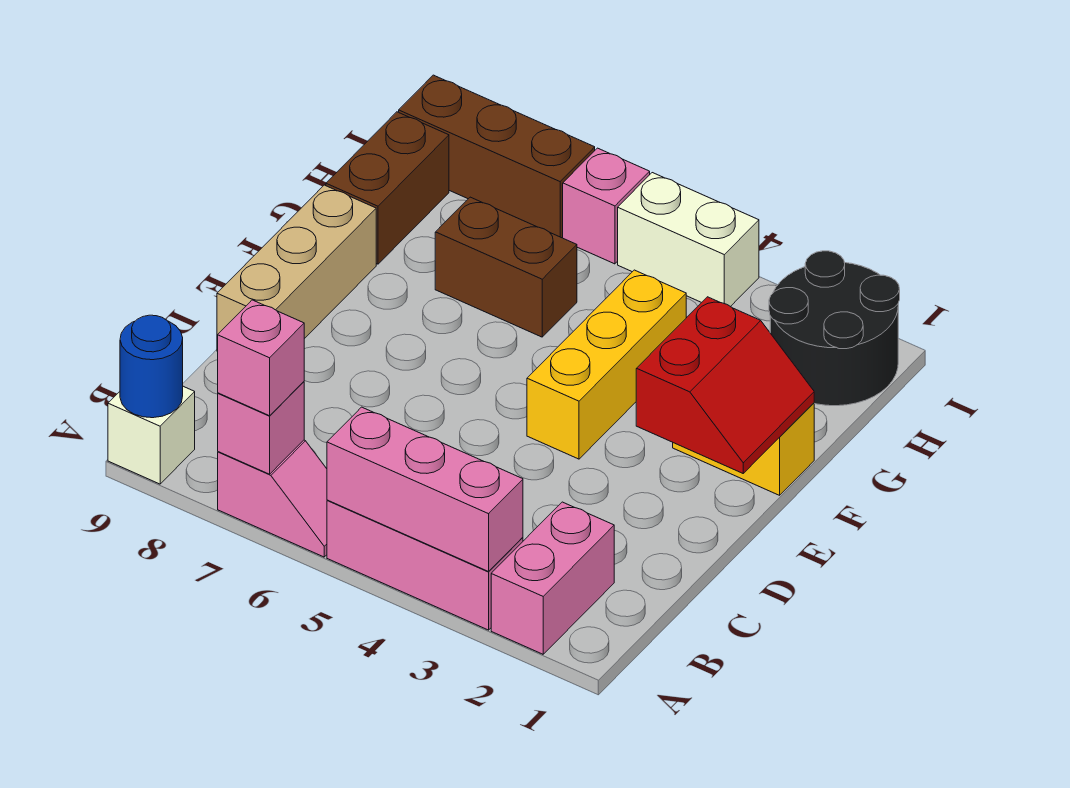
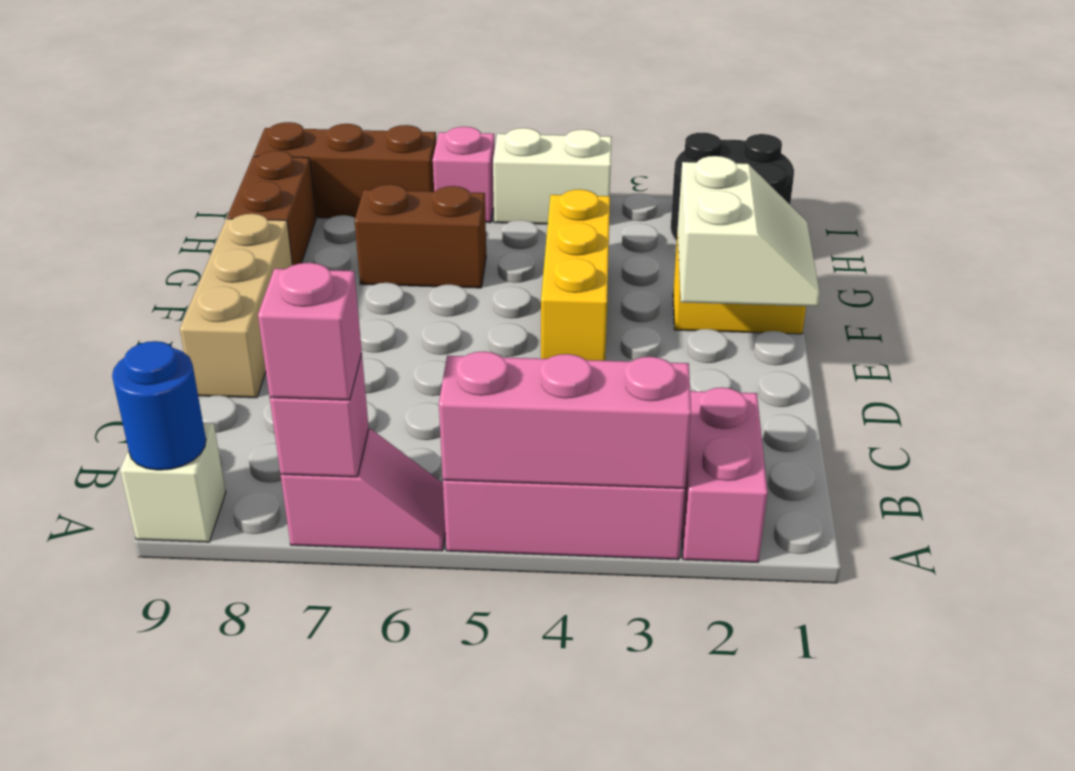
red slope E1:F2 level 2 top 2 -> white slope E1:F2 level 2 top 2

